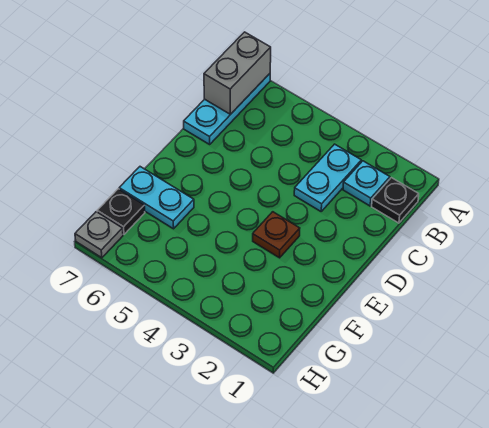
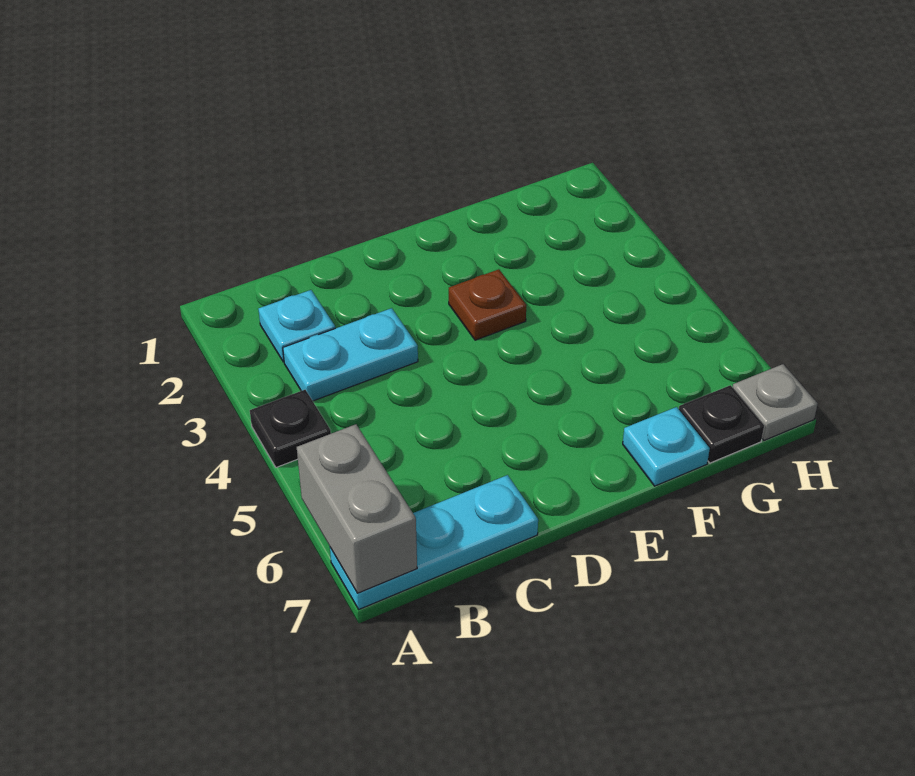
grey brick A7:B7 level 2 -> grey brick A6:A7 level 2
black plate B1 level 1 -> black plate A4 level 1
cyan plate F6:F7 level 1 -> cyan plate F7 level 1

